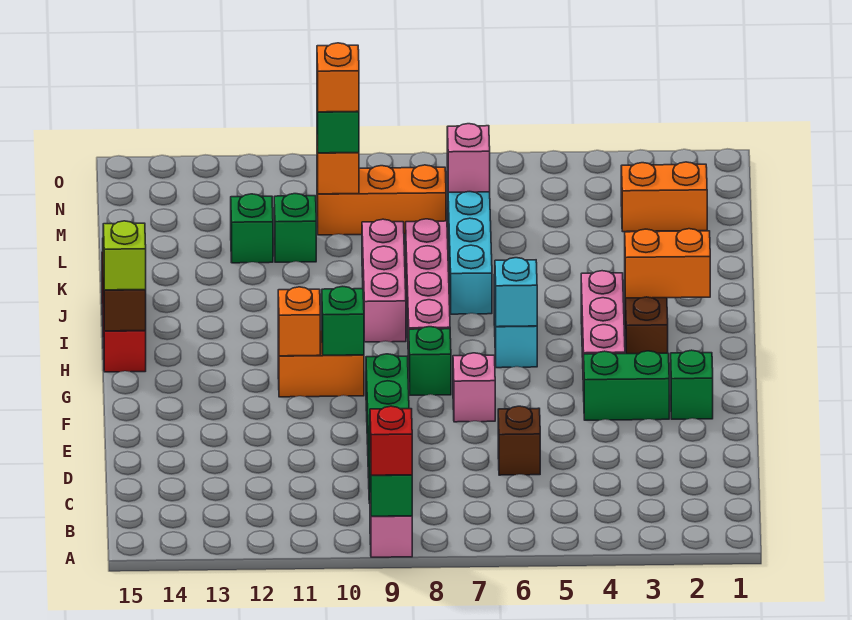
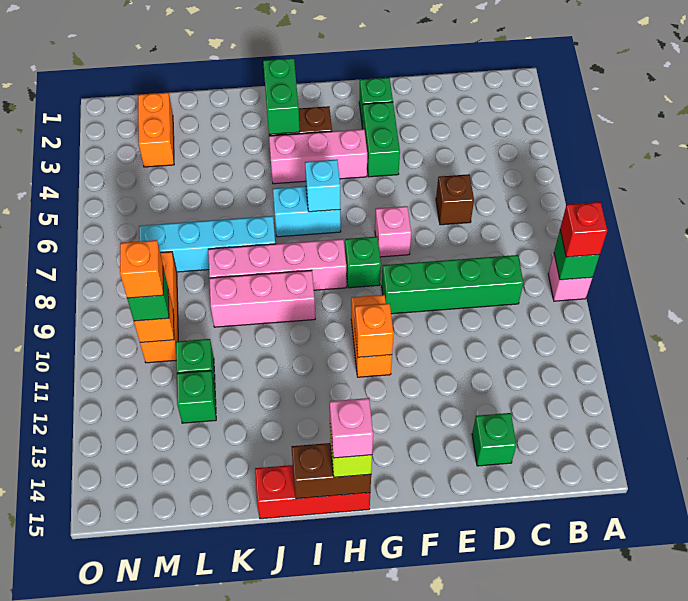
green brick G10 level 2 -> green brick D14 level 1
orange brick I2:I3 level 2 -> green brick I2:I3 level 2
pink brick M7 level 2 -> pink brick H15 level 4

